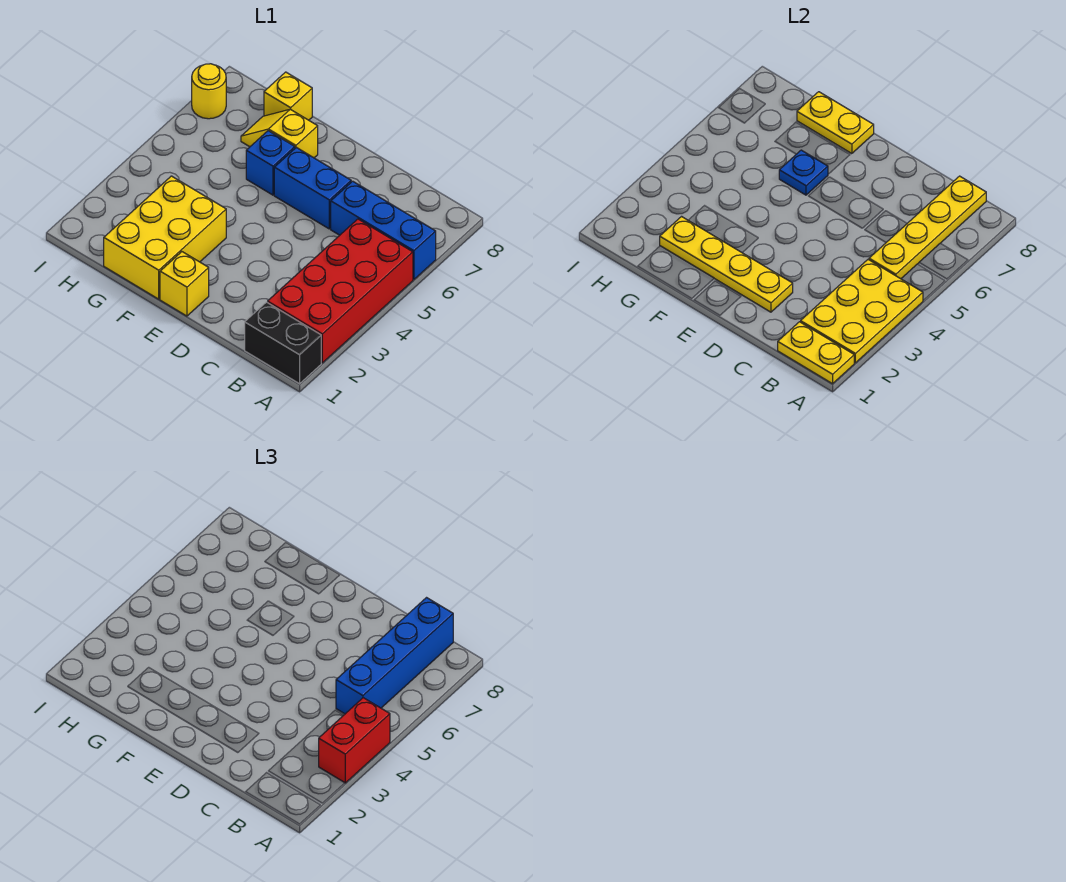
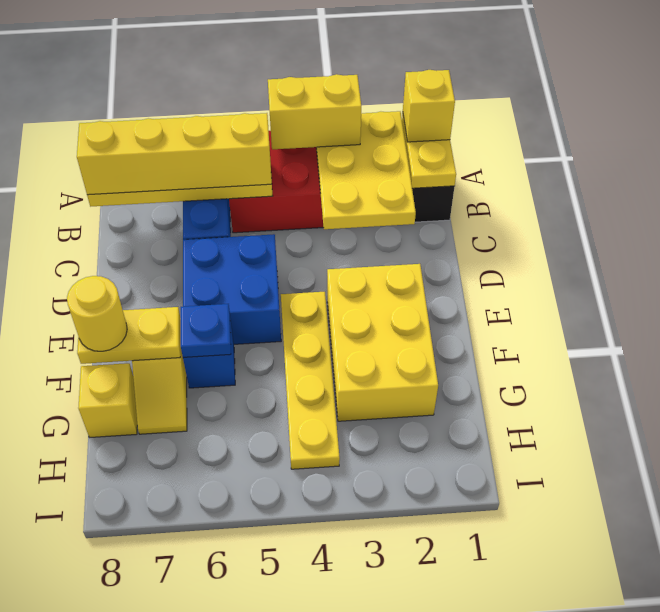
yellow plate A2:B4 level 2 -> yellow plate A2:C3 level 2
red brick A3:A4 level 3 -> yellow brick A3:A4 level 3
blue brick B5:B8 level 3 -> yellow brick B5:B8 level 3
yellow plate D2:G2 level 2 -> yellow plate E4:H4 level 1
blue brick D6:E6 level 1 -> blue brick D5:E6 level 1
yellow brick E1 level 1 -> yellow brick A1 level 3
yellow brick F1:G3 level 1 -> yellow brick E2:G3 level 1
yellow plate F8:G8 level 2 -> yellow plate F7:F8 level 2
yellow round brick I7 level 1 -> yellow round brick F8 level 3

